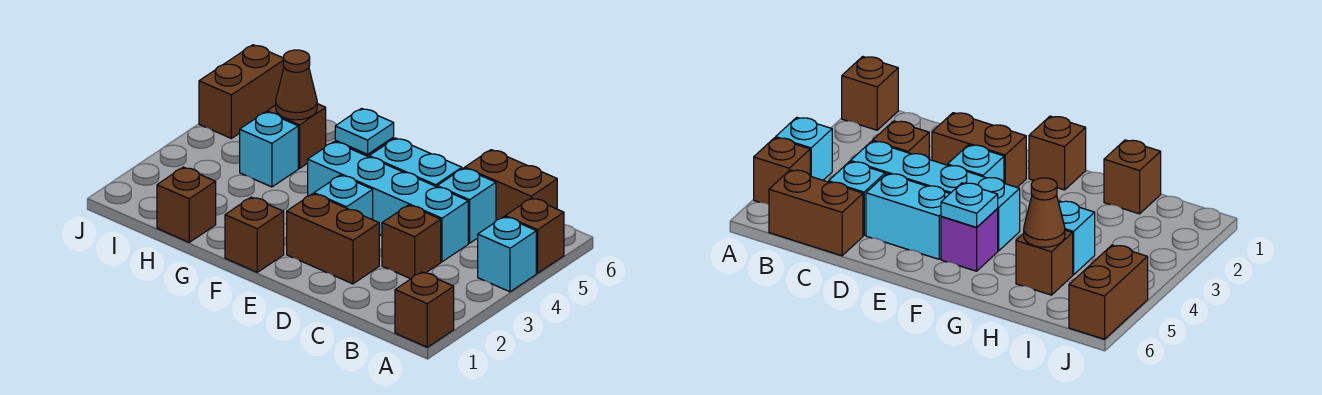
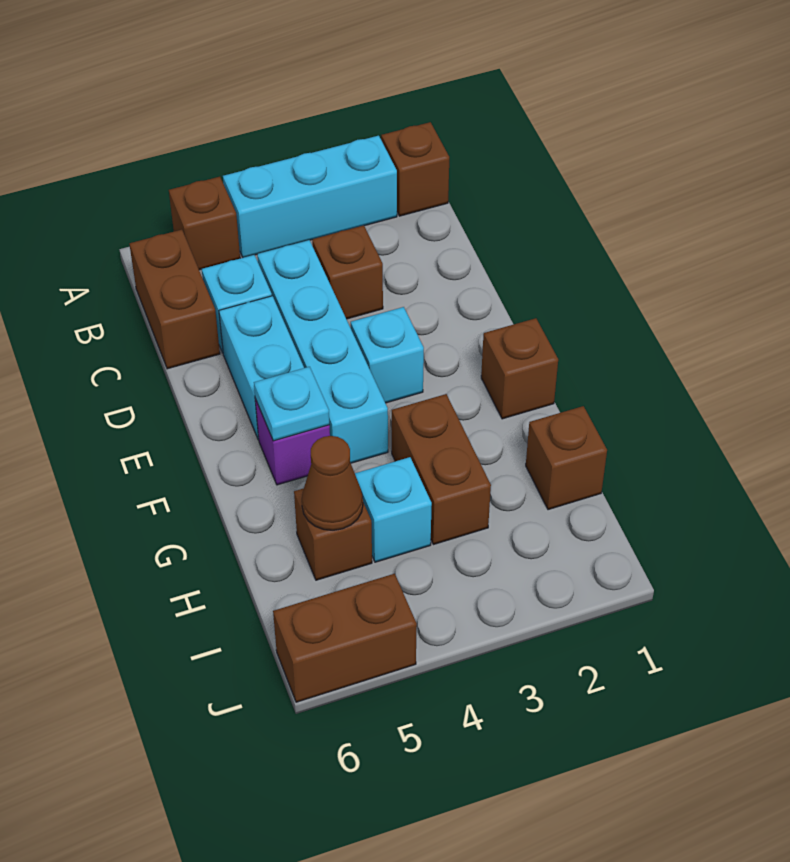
cyan brick A4 level 1 -> cyan brick A2:A4 level 1
brown brick D2:E2 level 1 -> brown brick G3:H3 level 1

